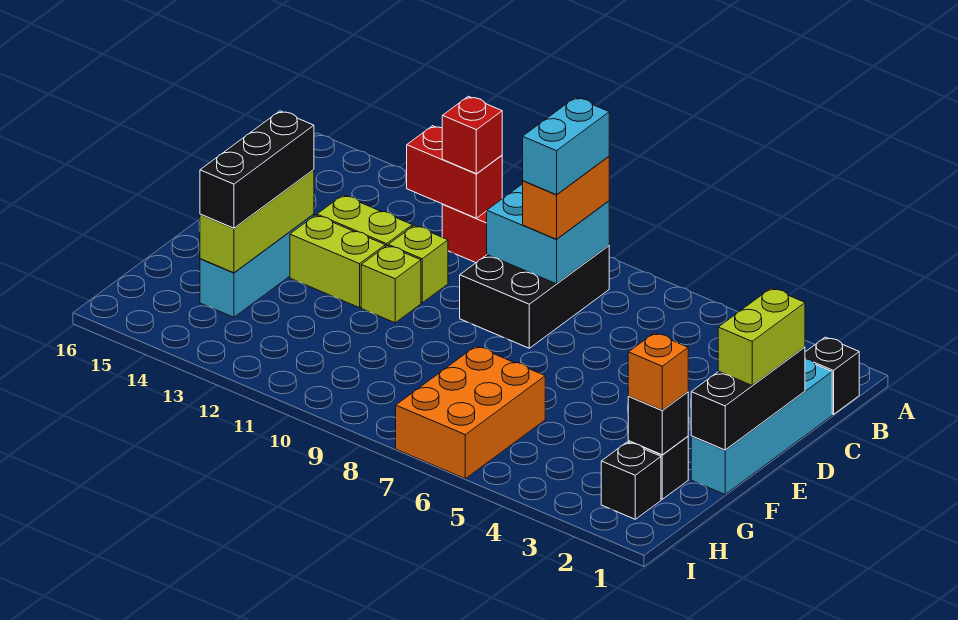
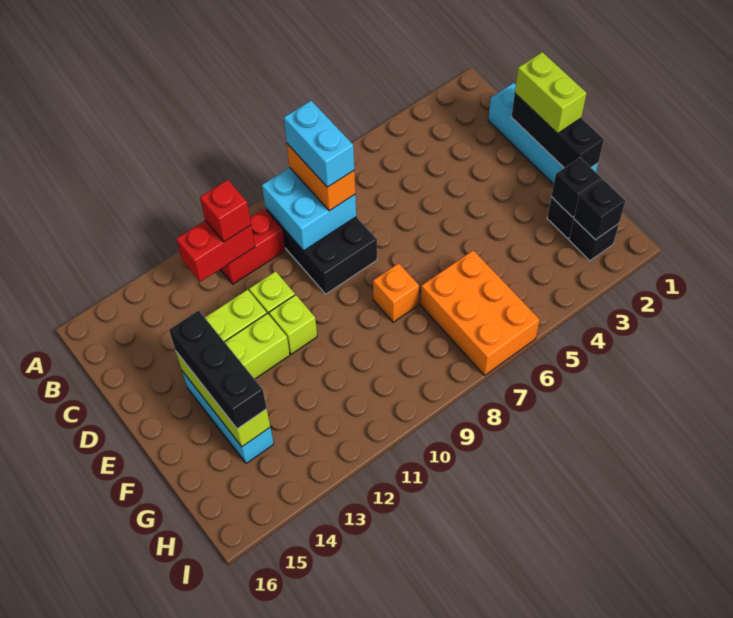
black brick B1 level 1 -> black brick H2 level 2
orange brick G2 level 3 -> orange brick F8 level 1

